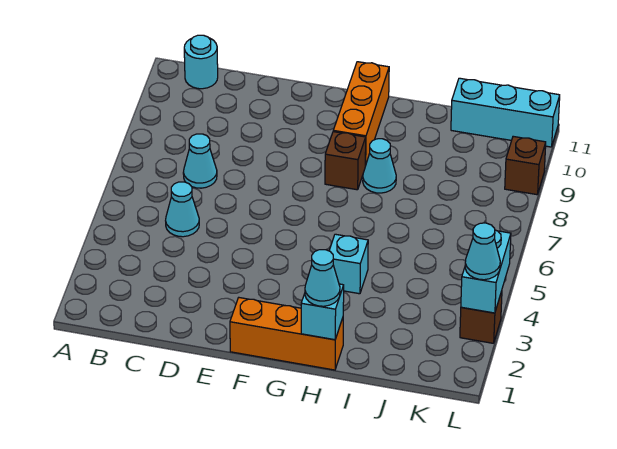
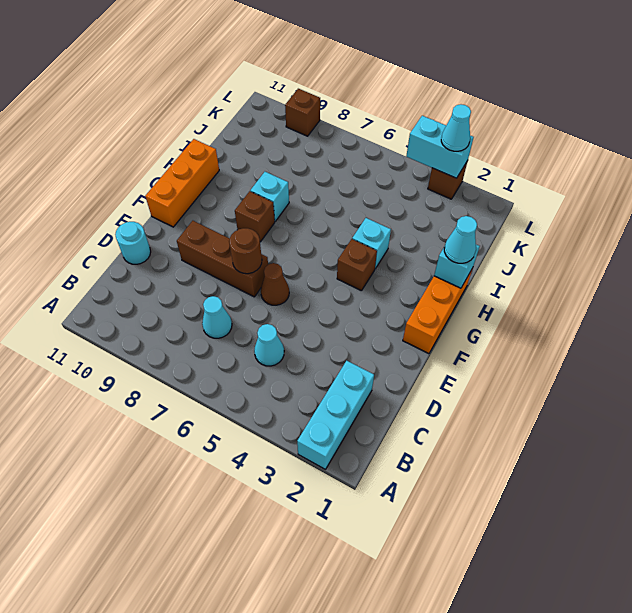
cyan round brick B11 level 1 -> cyan round brick D11 level 1
none -> brown cone E6 level 1
none -> brown brick E7:E9 level 1
none -> brown round brick E7 level 2
none -> brown brick G4 level 1
orange brick G9:G11 level 1 -> orange brick F11:H11 level 1
cyan cone H8 level 1 -> cyan brick H8 level 1
cyan brick J11:L11 level 1 -> cyan brick A2:C2 level 1

